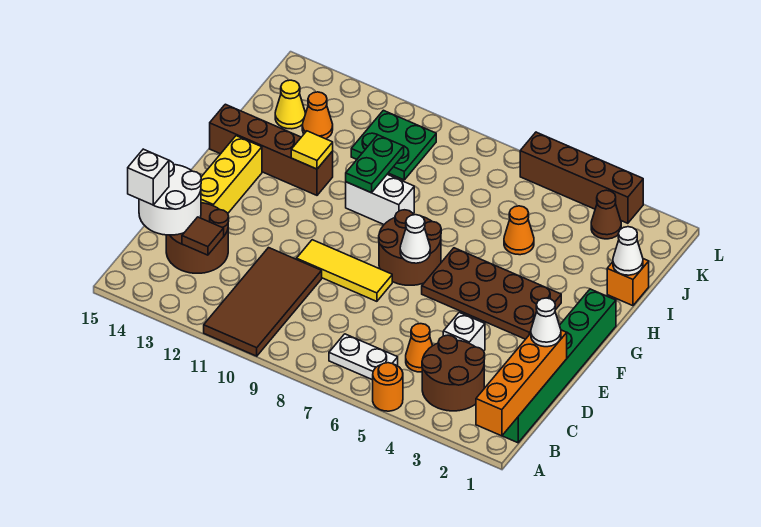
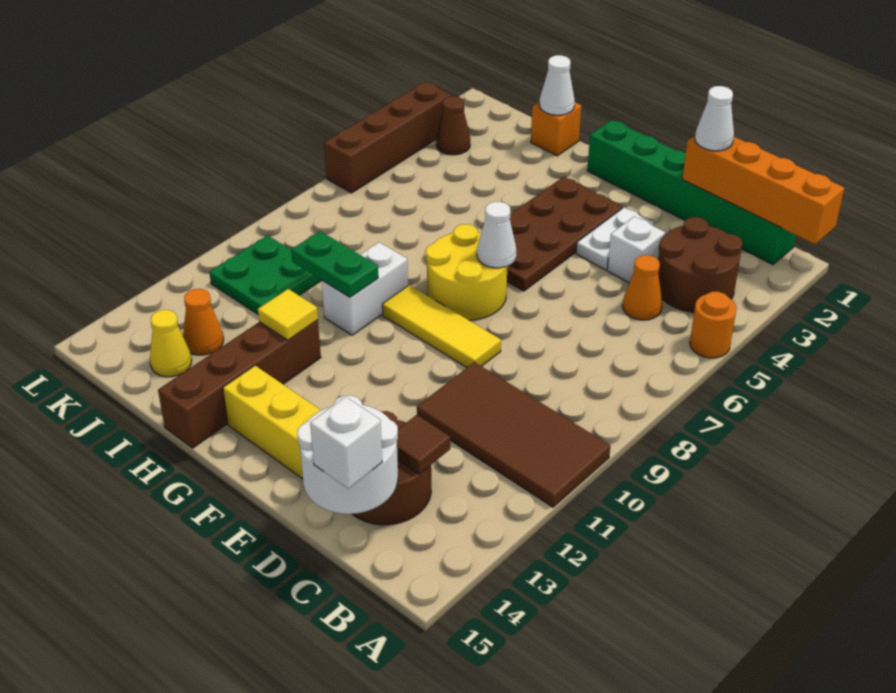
white plate B6:B7 level 1 -> white plate E3:E4 level 1
yellow tile E8:E10 level 1 -> yellow tile E9:G9 level 1
brown round brick F7:G8 level 1 -> yellow round brick F7:G8 level 1
orange cone I5 level 1 -> none

